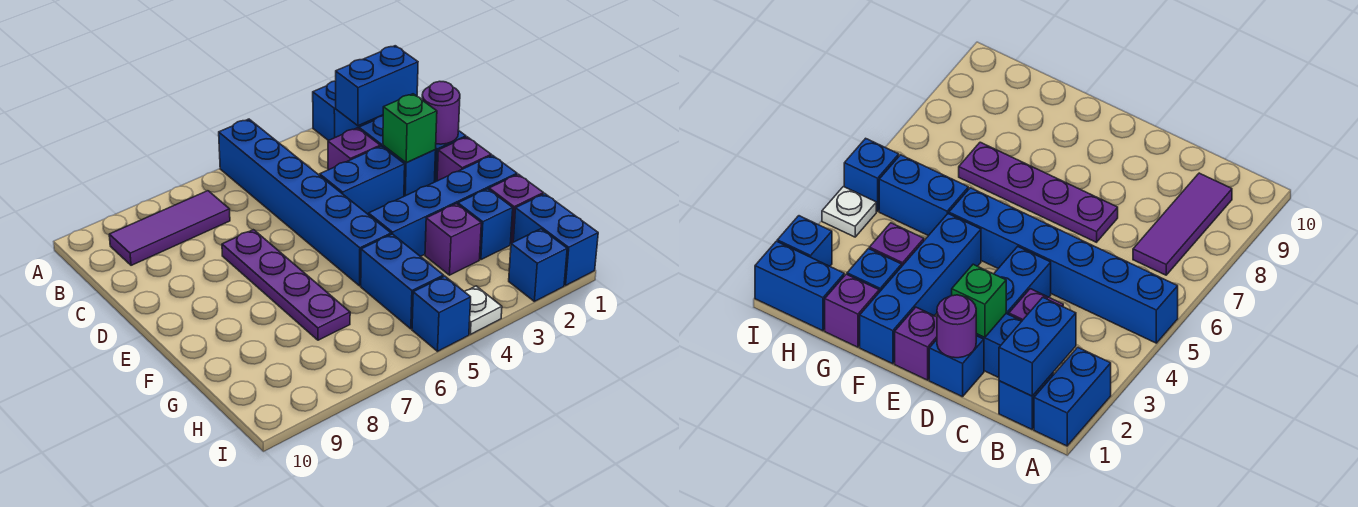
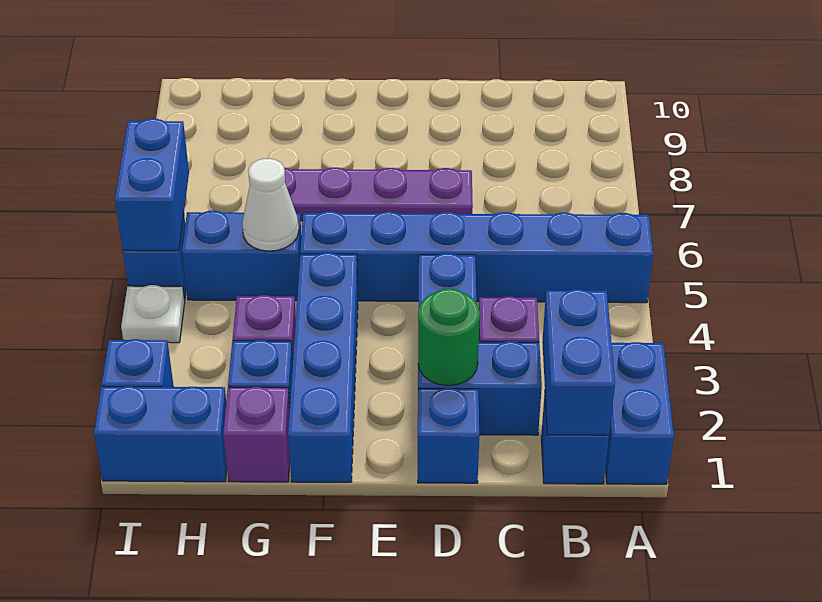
purple tile B7:B9 level 1 -> none
purple round brick D1 level 2 -> none
green brick D2 level 2 -> green round brick D2 level 2
purple brick E1 level 1 -> none
none -> white cone G5 level 2
none -> blue brick I5:I6 level 2

